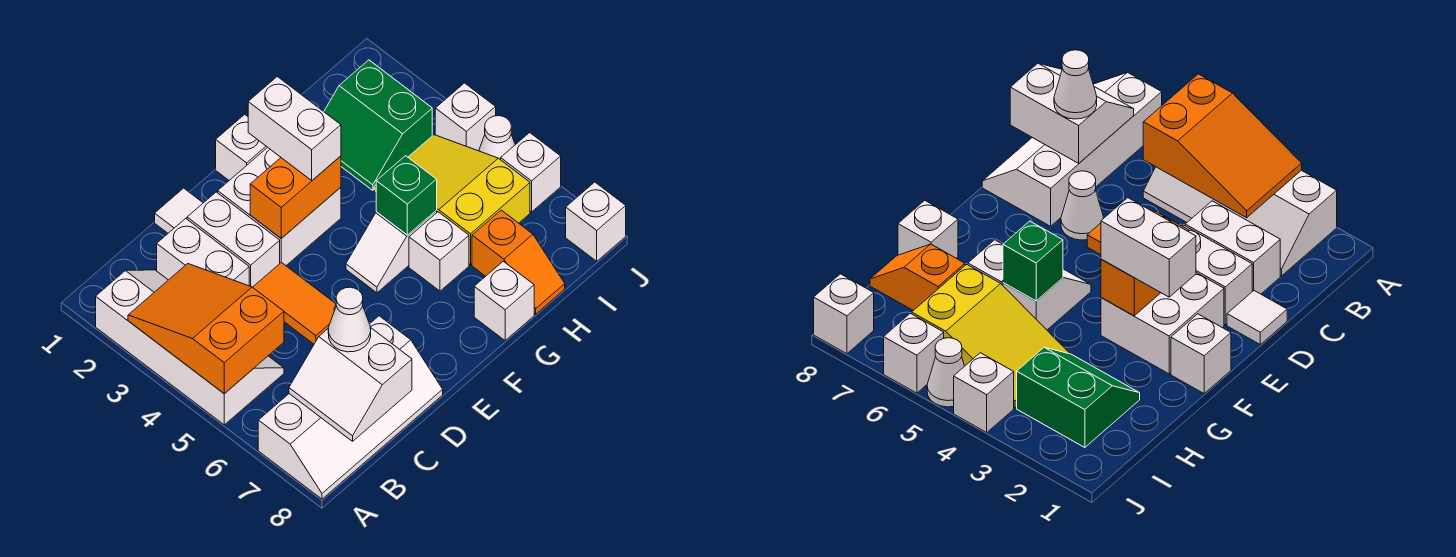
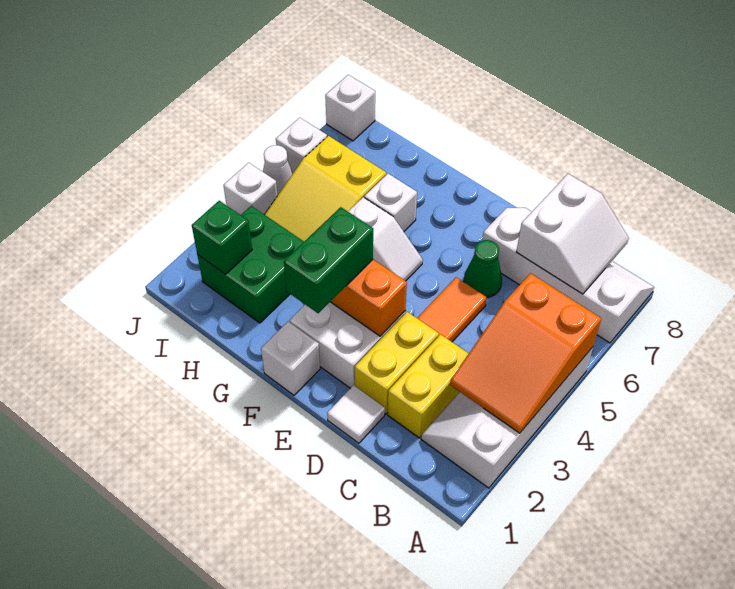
white brick C2:C3 level 1 -> yellow brick C2:C3 level 1
white cone C7 level 3 -> none
white brick D2:D3 level 1 -> yellow brick D2:D3 level 1
white cone D6 level 1 -> green cone D6 level 1
white brick F2:F3 level 3 -> green brick F2:F3 level 3
green brick G5 level 2 -> green brick I2 level 2
white brick G8 level 1 -> none
green slope H2:I3 level 1 top I -> green brick H2:I3 level 1
orange slope H7:H8 level 1 top 7 -> none

